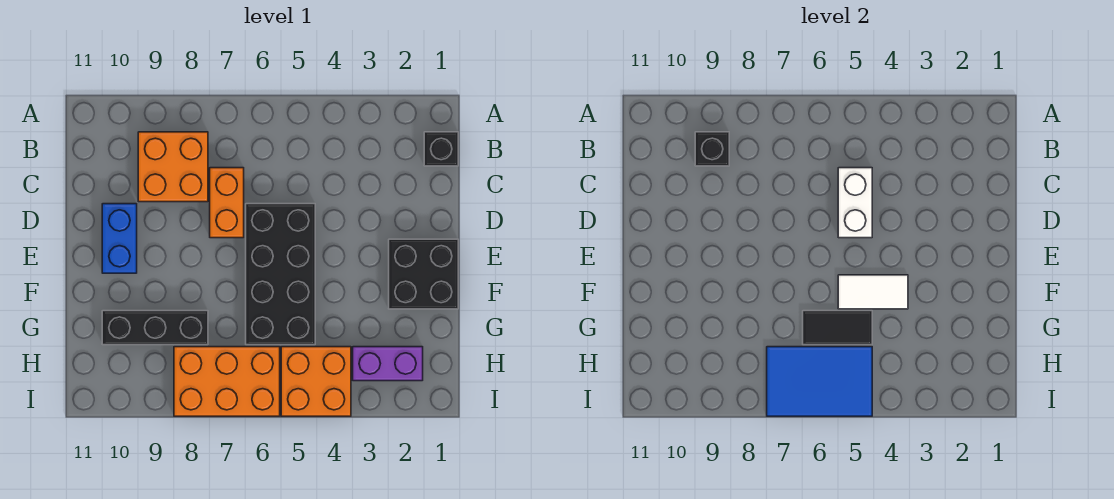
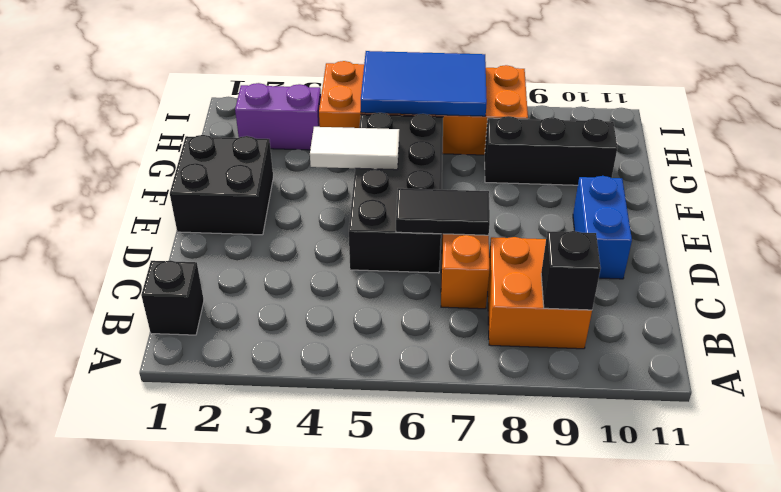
white brick C5:D5 level 2 -> none
black tile G5:G6 level 2 -> black tile D6:D7 level 2

